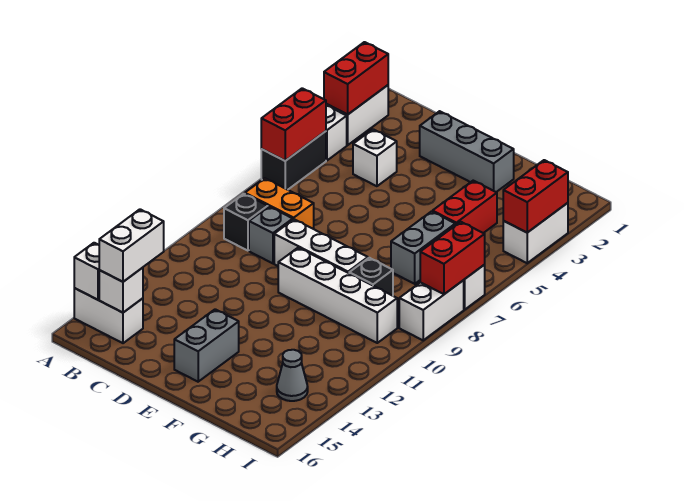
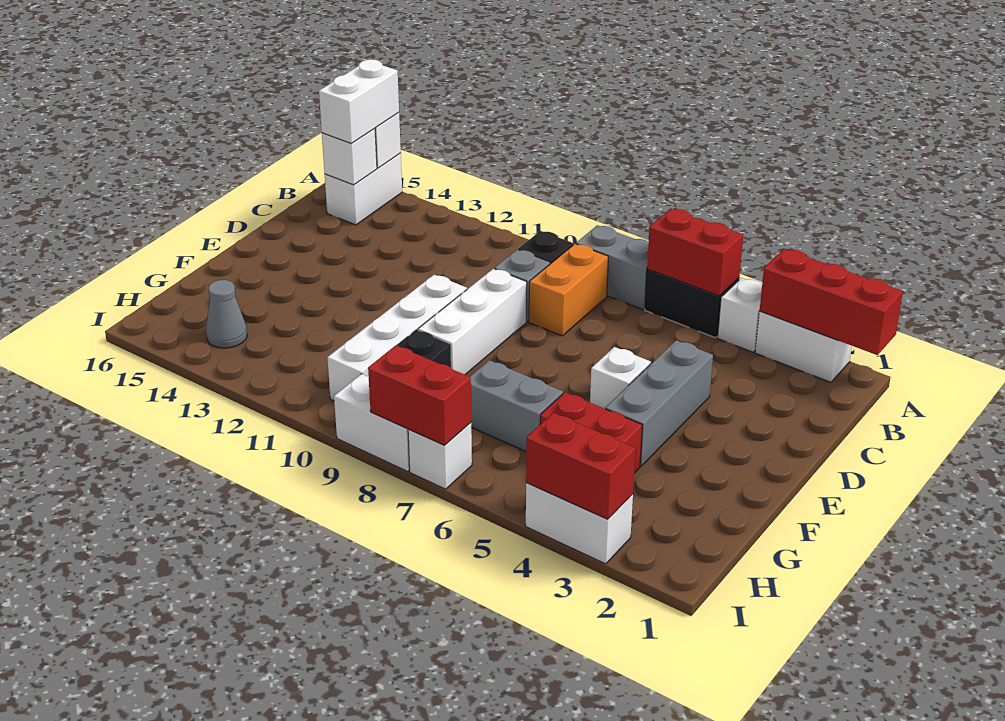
red brick A2:A3 level 2 -> red brick A1:A3 level 2
white brick B14:B15 level 3 -> white brick A15:B15 level 3
white brick C4 level 1 -> white brick E5 level 1
grey brick D2:F2 level 1 -> grey brick D4:F4 level 1
grey brick E14:E15 level 1 -> grey brick A7:A8 level 1

